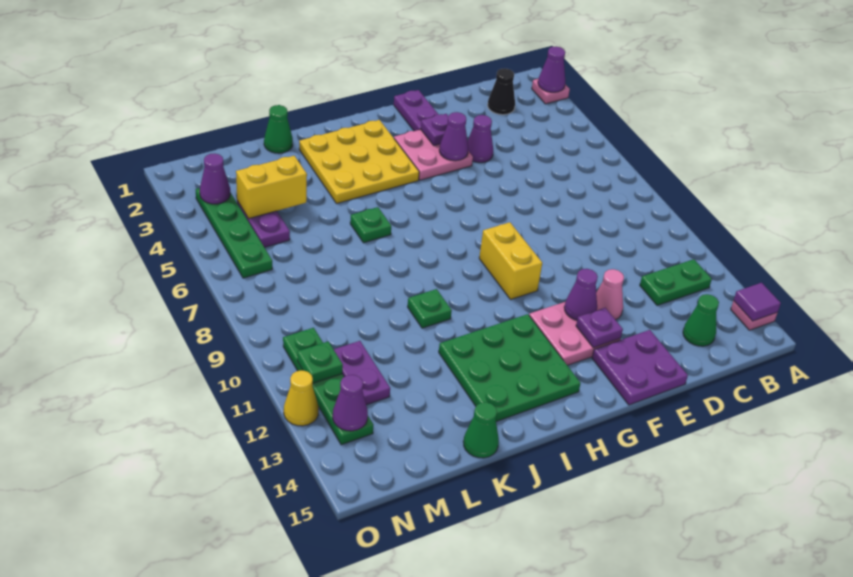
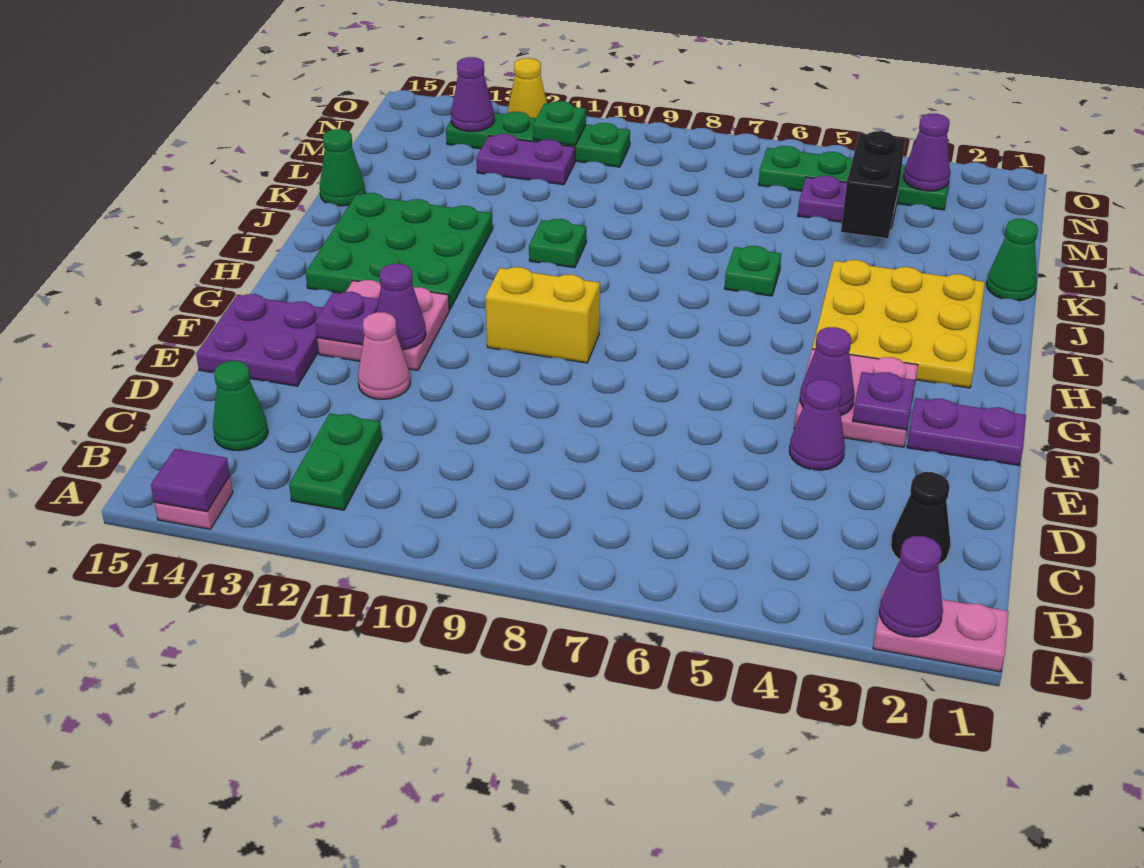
pink plate A2 level 1 -> pink plate A1:A2 level 1
yellow brick L4:M4 level 2 -> black brick L4:M4 level 2

